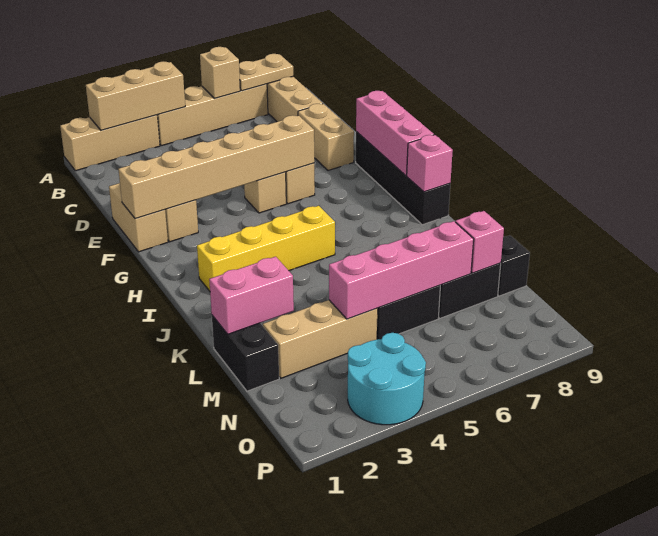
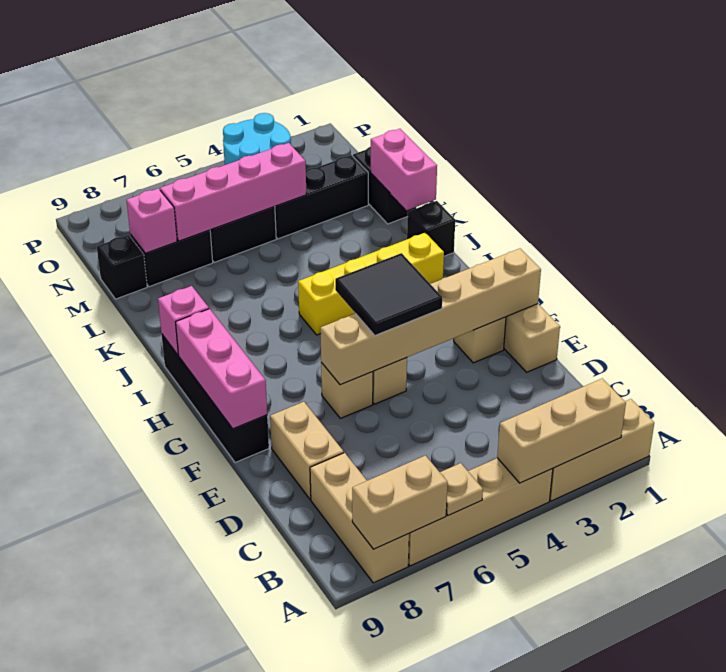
tan brick A6 level 2 -> tan plate A6 level 2
tan plate A7:A8 level 2 -> tan brick A7:A8 level 2
none -> black tile F4:G5 level 3
none -> black brick J1 level 1
pink brick L1:L2 level 2 -> pink brick K1:L1 level 2
tan brick M2:M4 level 1 -> black brick M2:M4 level 1

